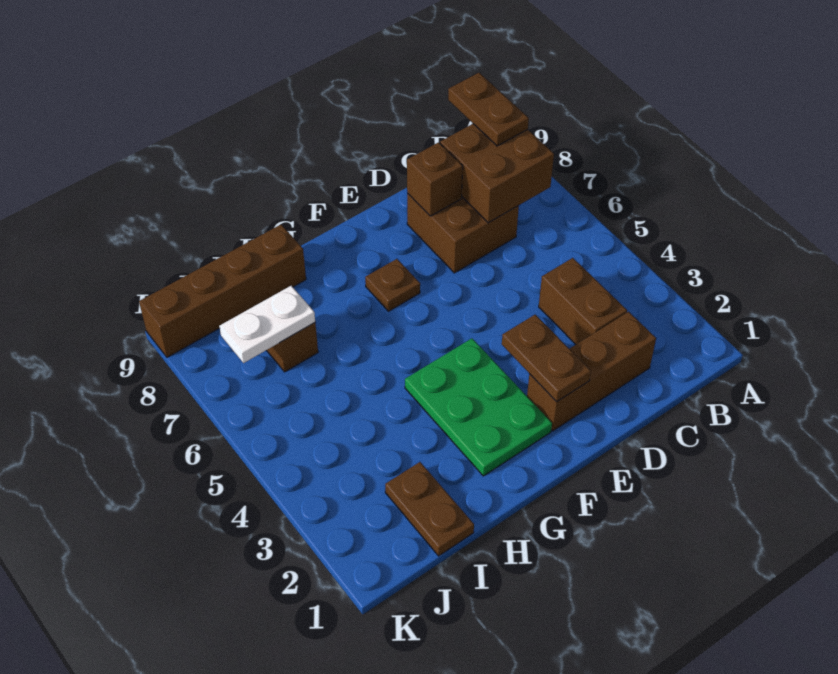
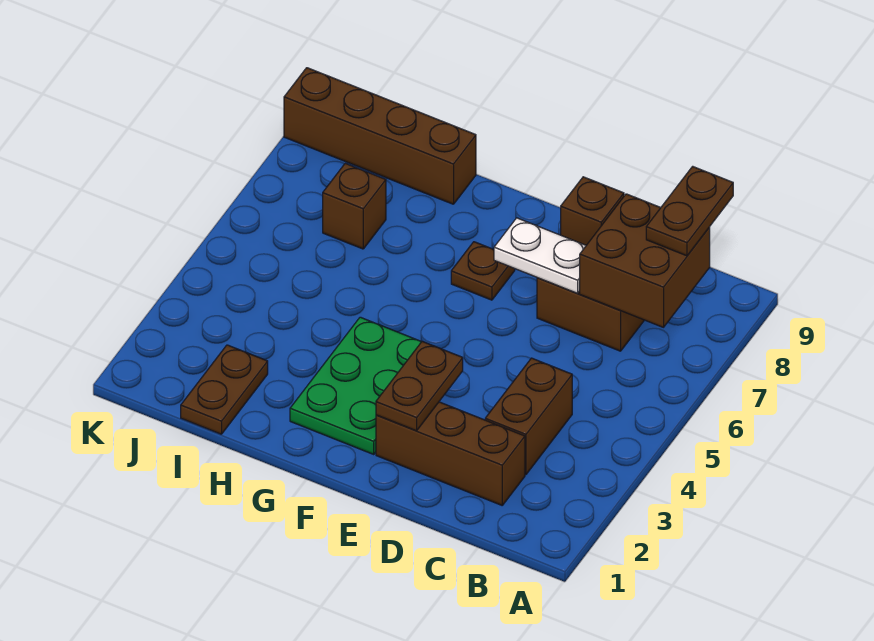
white plate I7:J7 level 2 -> white plate D7:E7 level 2

